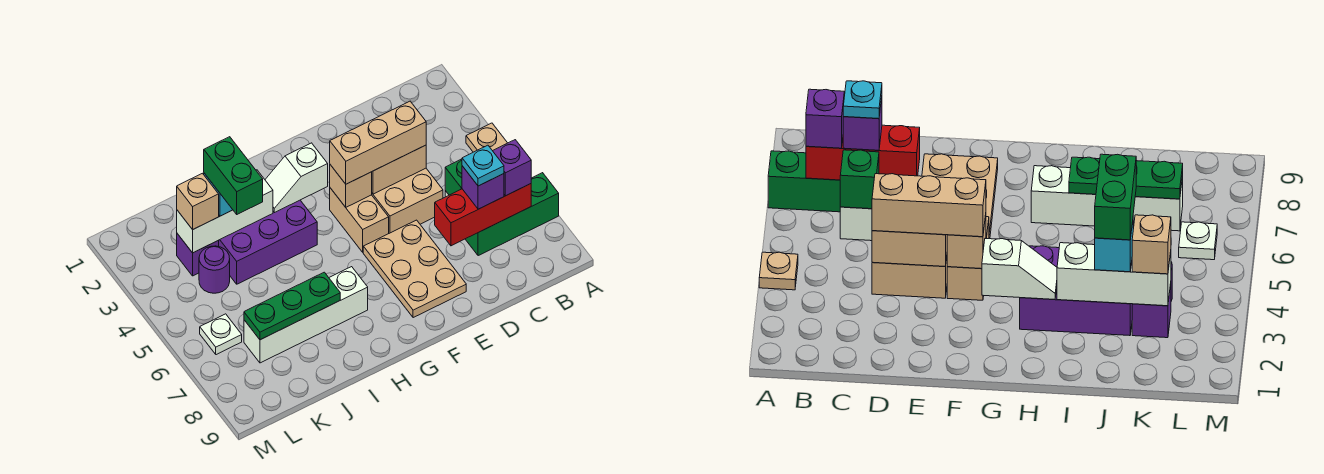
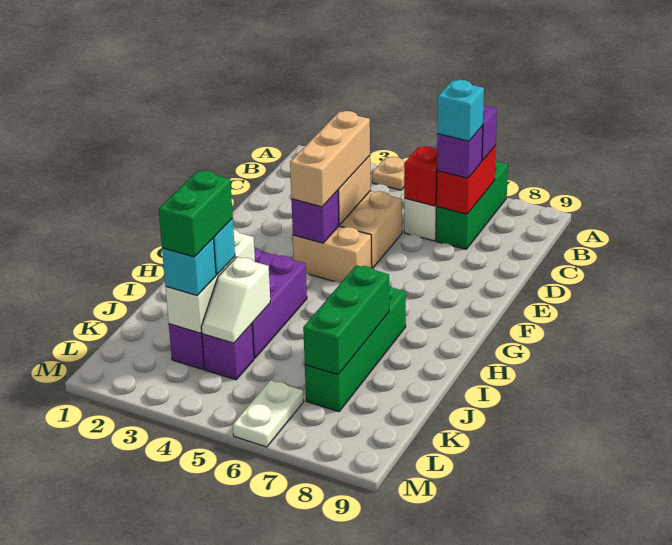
red brick B7:D7 level 2 -> red brick B7:C7 level 2
green brick C6 level 2 -> red brick C6 level 2
cyan plate C7 level 4 -> cyan brick C7 level 4
tan plate E6:F8 level 1 -> none
tan brick F4 level 2 -> purple brick F4 level 2
white slope G3:H3 level 2 top G -> white slope J4:K4 level 2 top J
white brick H7:K7 level 1 -> green brick H7:K7 level 1
green plate I7:K7 level 2 -> green brick I7:K7 level 2
green brick J3:J4 level 4 -> green brick J3:K3 level 4
tan brick K3 level 3 -> cyan brick K3 level 3
purple round brick K4 level 1 -> purple brick K4 level 1
white plate L6 level 1 -> white plate L6:M6 level 1

